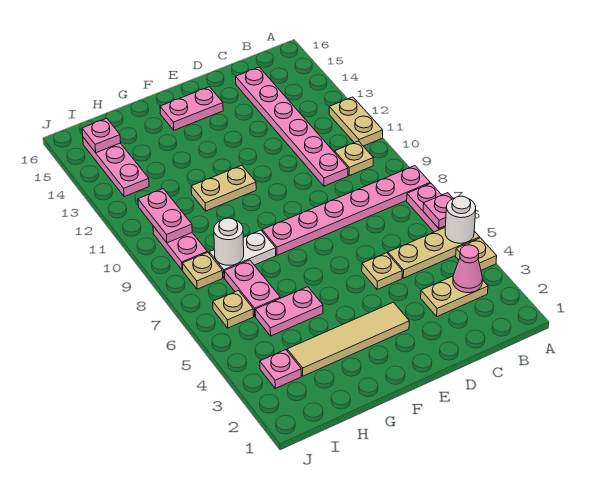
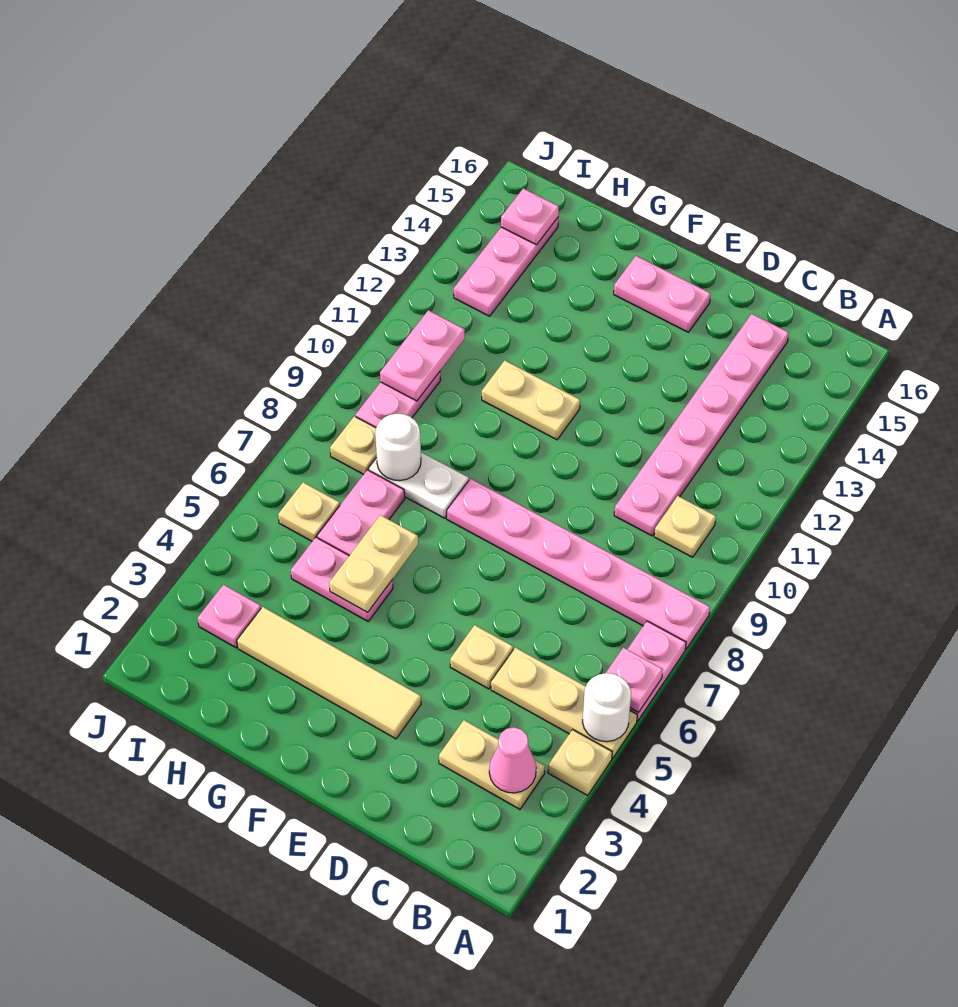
tan plate A11:A12 level 1 -> tan plate G5:G6 level 2

